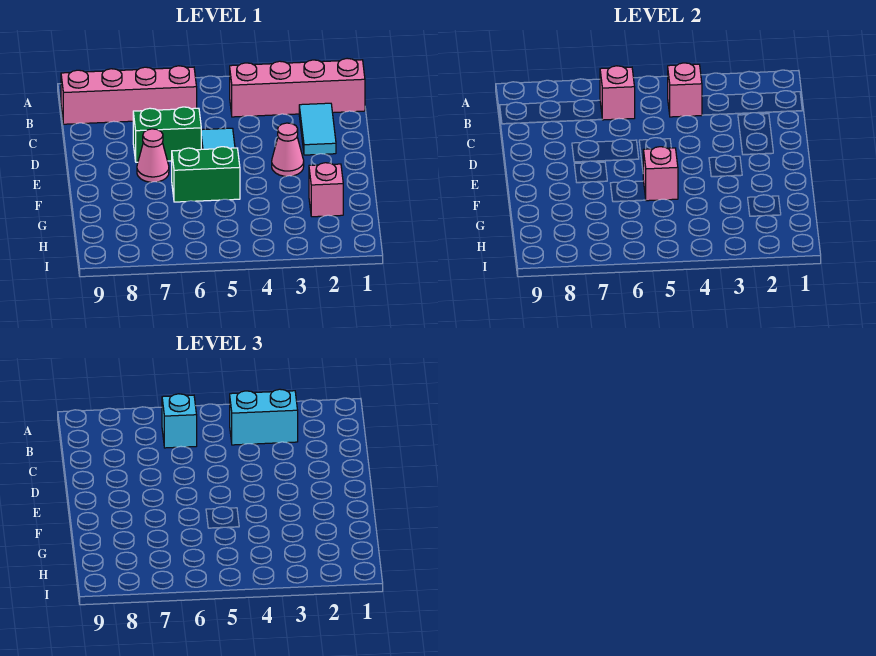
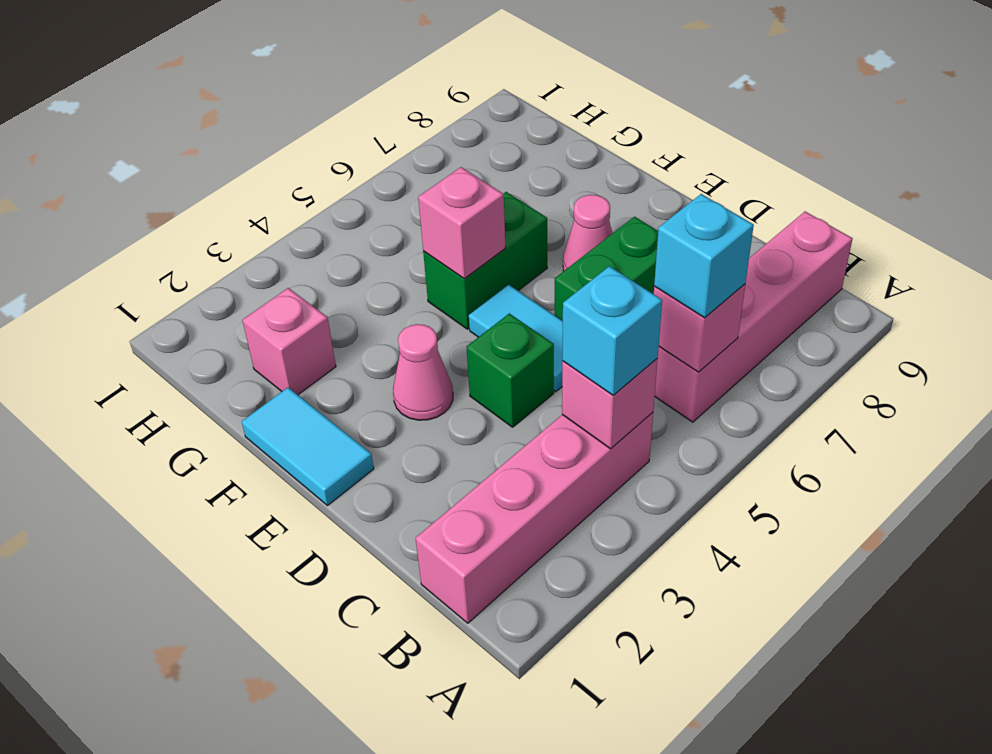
cyan brick B3:B4 level 3 -> cyan brick B4 level 3
cyan tile C2:D2 level 1 -> cyan tile E1:F1 level 1
none -> green brick D4 level 1

